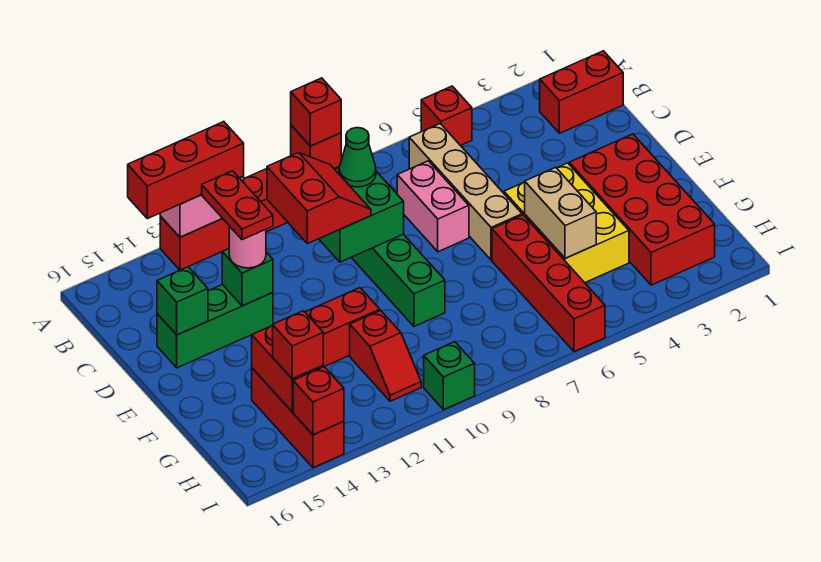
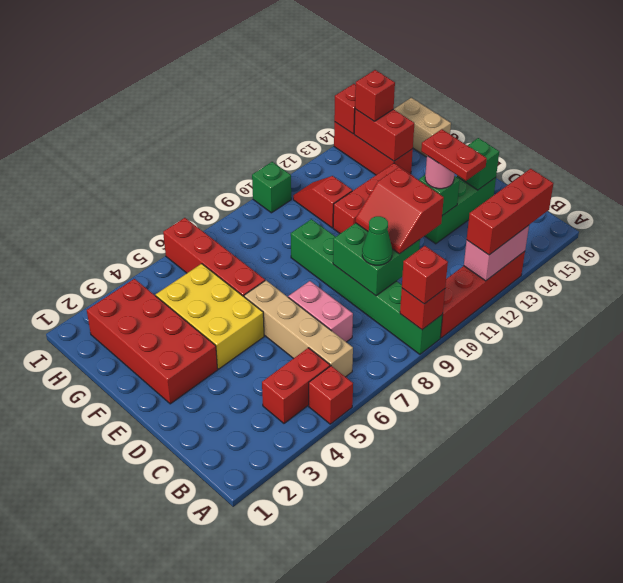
red brick B1:B2 level 1 -> red brick B4:B5 level 1
tan brick F5:G5 level 2 -> tan brick G16:H16 level 1

